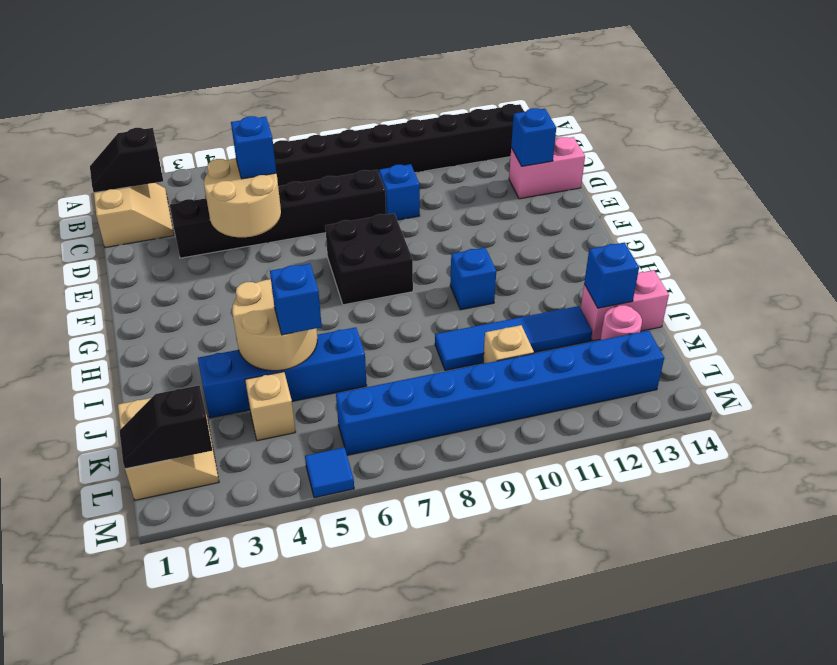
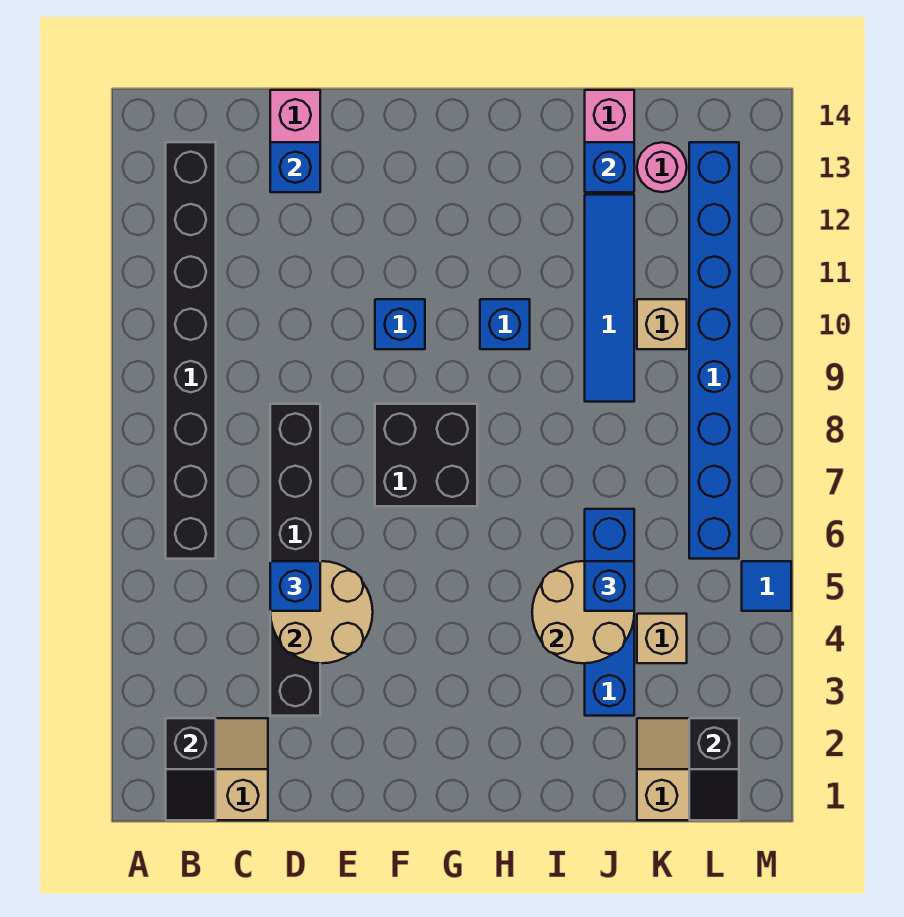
blue brick D9 level 1 -> blue brick F10 level 1

